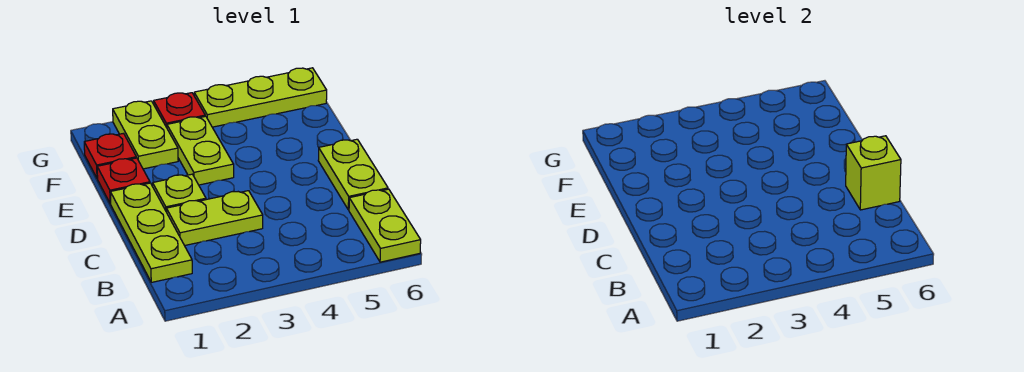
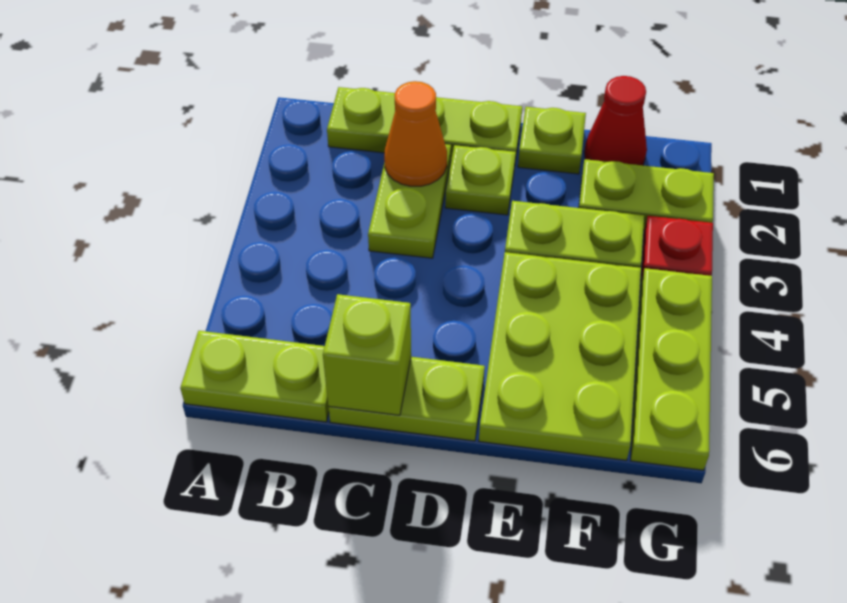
none -> orange cone C2 level 2
red plate E1 level 1 -> lime plate E1 level 1
none -> lime plate E4:F6 level 1
red plate F1 level 1 -> red cone F1 level 1

